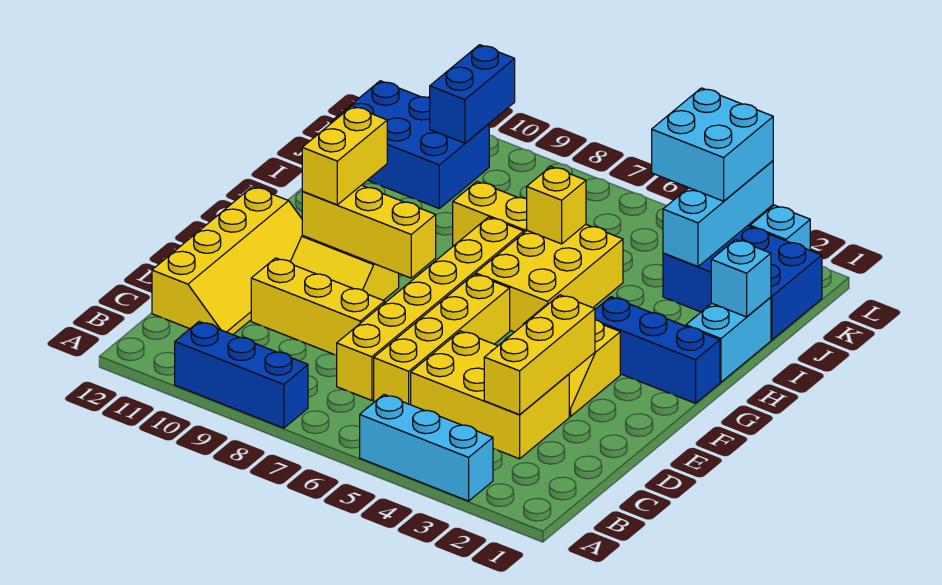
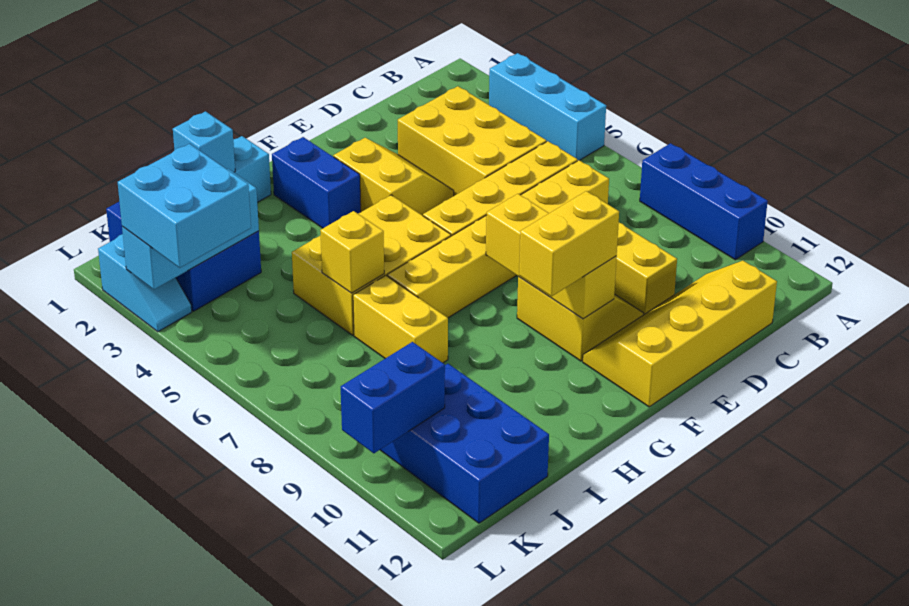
yellow brick C3:E3 level 2 -> none
blue brick G1:G3 level 1 -> blue brick G2:G3 level 1

